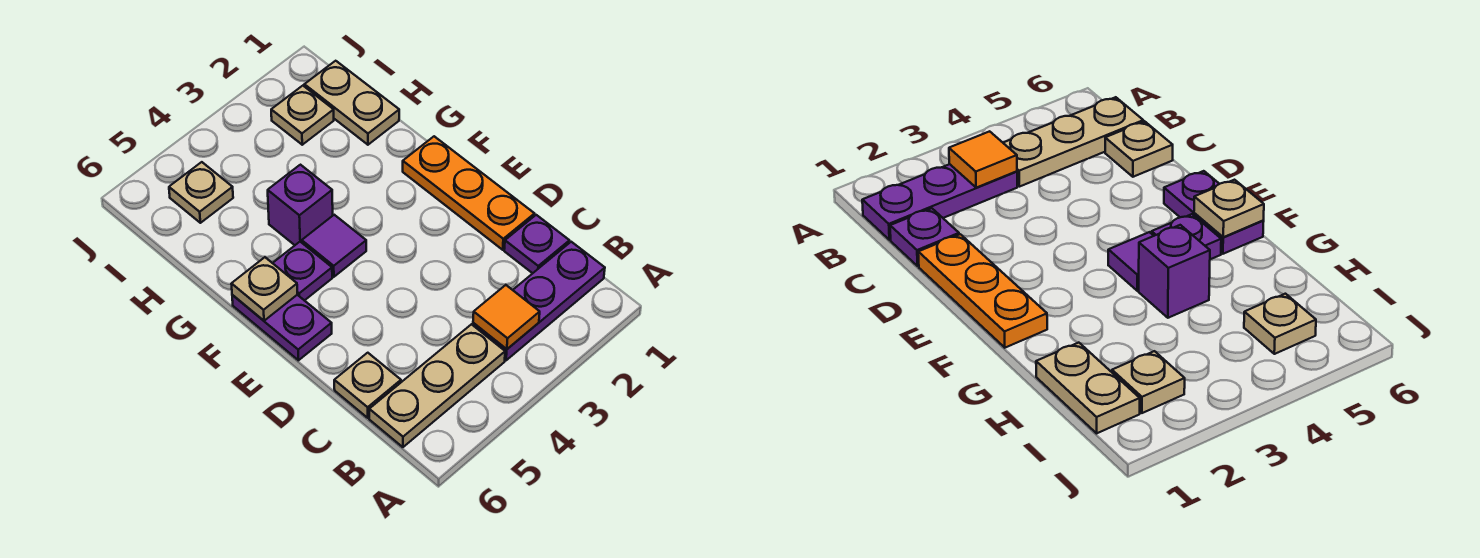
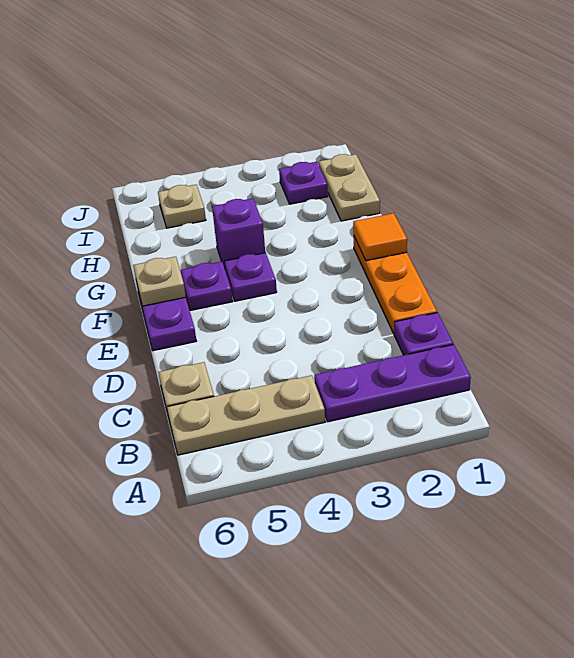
orange tile B3 level 2 -> orange tile F1 level 2
purple tile F4 level 1 -> purple plate F4 level 1
tan plate I2 level 1 -> purple plate I2 level 1

